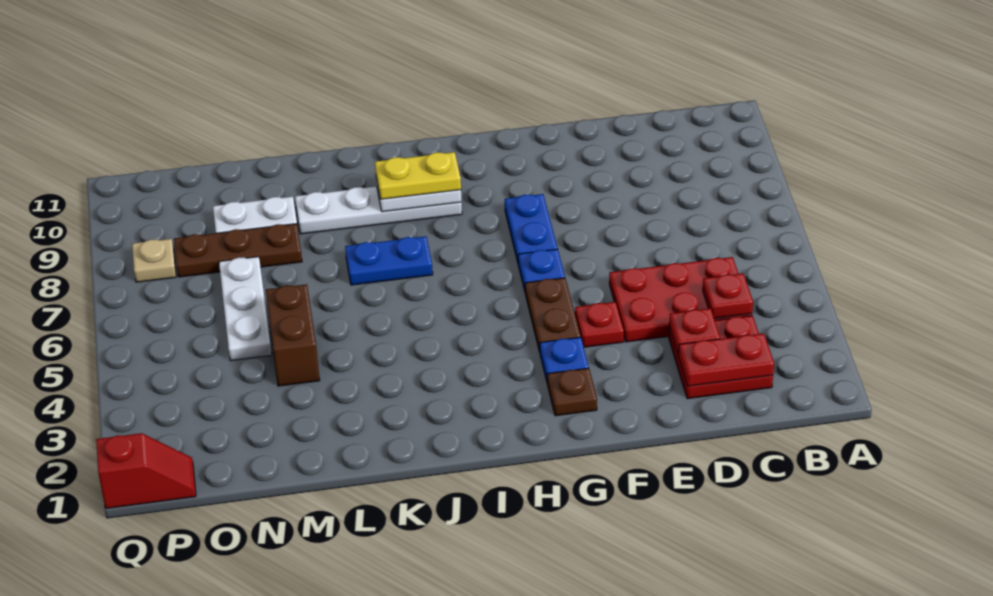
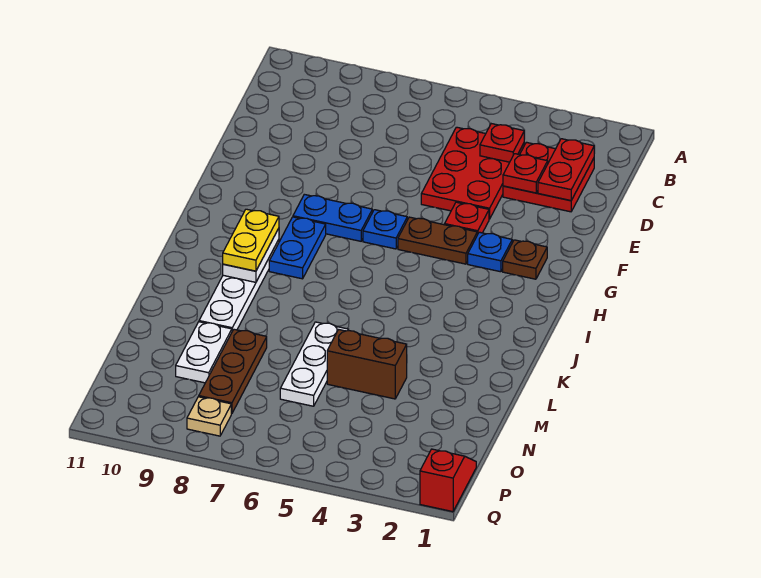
blue plate J7:K7 level 1 -> blue plate H8:I8 level 1
white plate N5:N7 level 1 -> white plate L6:N6 level 1

